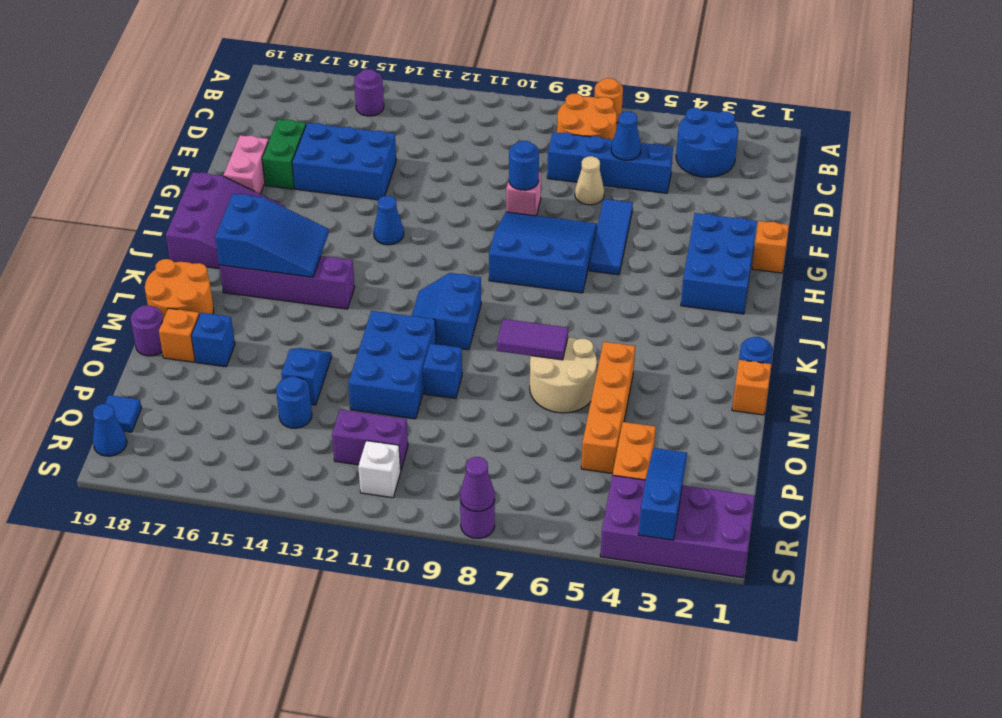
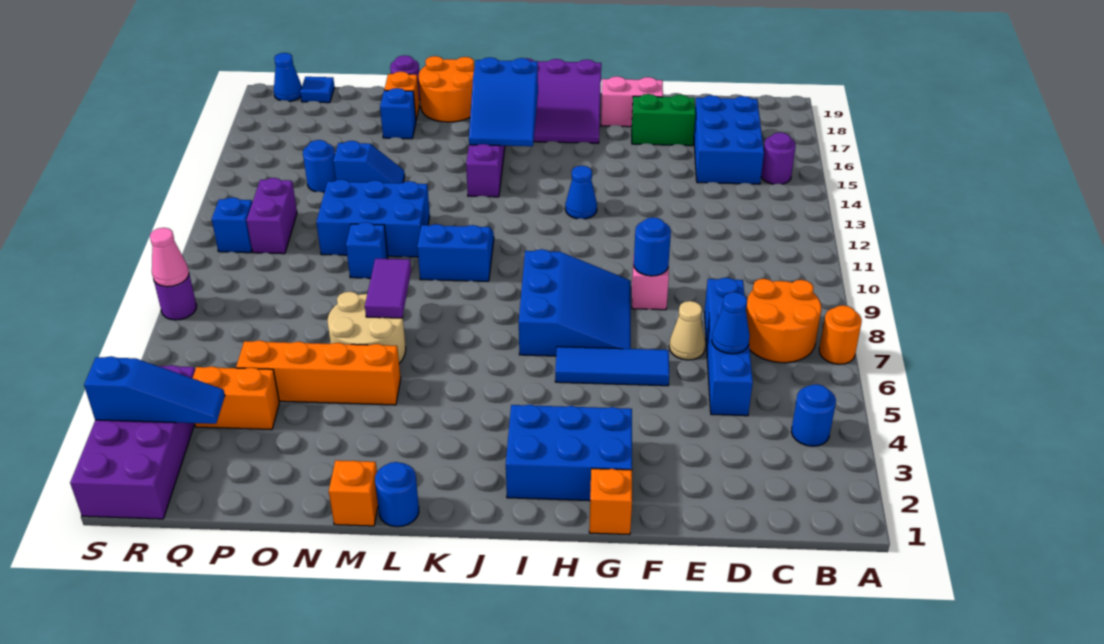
blue round brick B3:C4 level 1 -> blue round brick B4 level 1
blue brick E14:F16 level 1 -> blue brick C15:D17 level 1
white brick R11 level 1 -> blue brick R11 level 1
purple cone S8 level 2 -> pink cone S8 level 2

